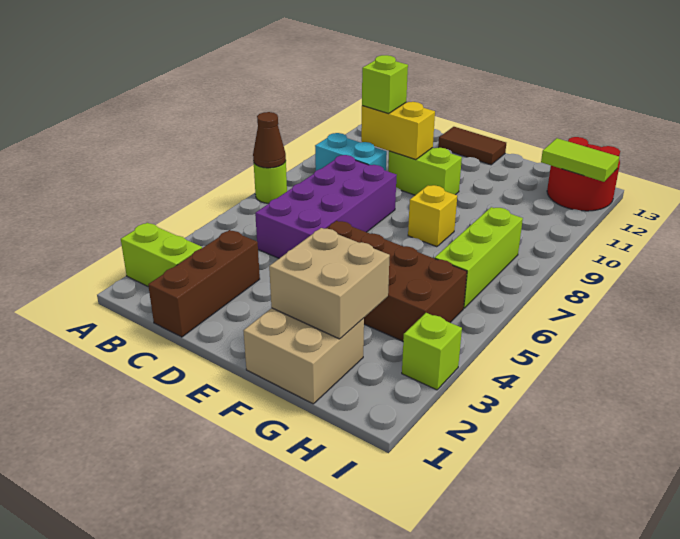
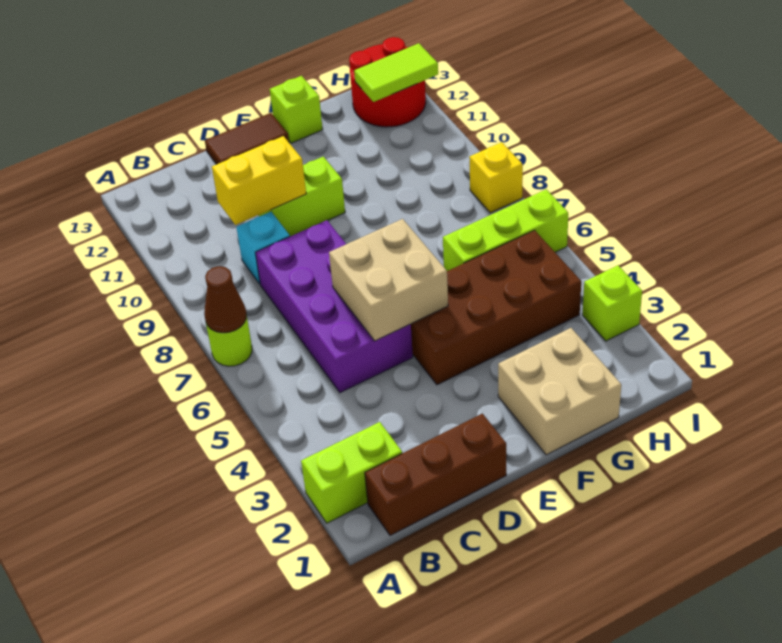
cyan brick B9:C9 level 1 -> cyan brick C9 level 1
brown brick C1:C3 level 1 -> brown brick B1:D1 level 1
lime brick C10 level 3 -> lime brick F13 level 1
tan brick F2:G3 level 2 -> tan brick D5:E6 level 2
yellow brick F8 level 1 -> yellow brick I8 level 1
lime brick H6:H8 level 1 -> lime brick G6:I6 level 1

